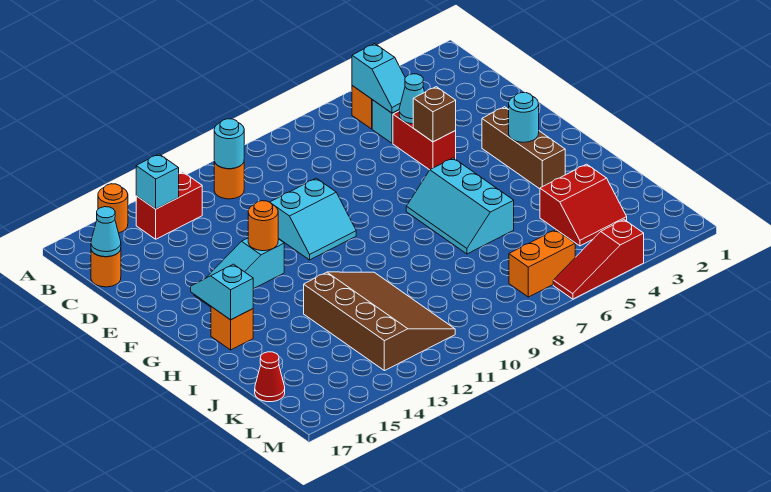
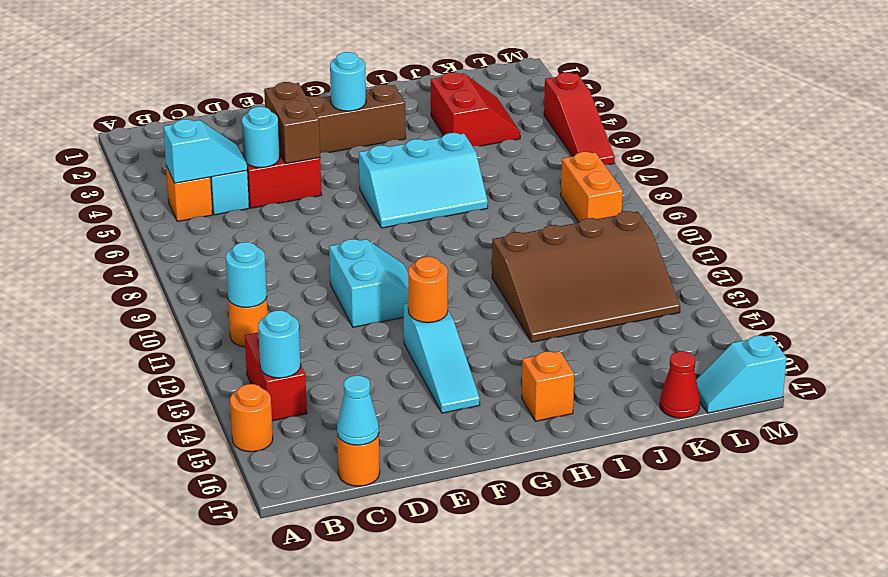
cyan brick B14 level 2 -> cyan round brick B14 level 2
cyan cone D5 level 2 -> cyan round brick D5 level 2
brown brick E5 level 2 -> brown brick E4:E5 level 2
cyan slope G16:H16 level 2 top H -> cyan slope L17:M17 level 1 top M
brown slope I11:L13 level 1 top 13 -> brown slope I11:L13 level 1 top 11
orange brick L6:L7 level 1 -> orange brick L8:L9 level 1

